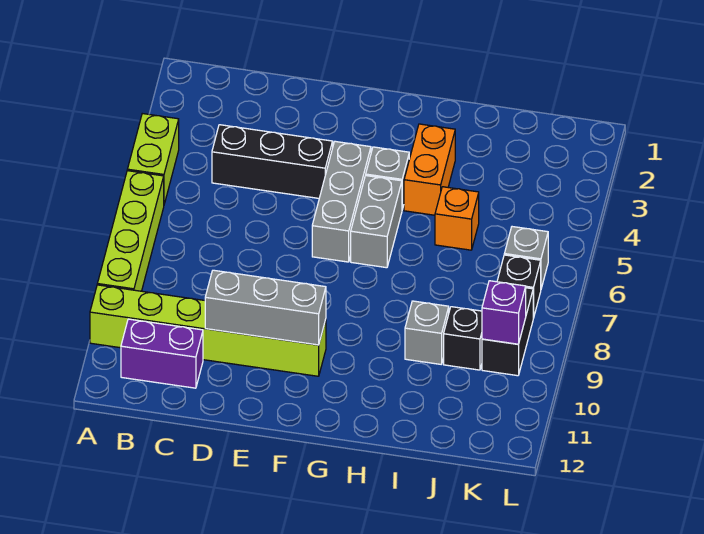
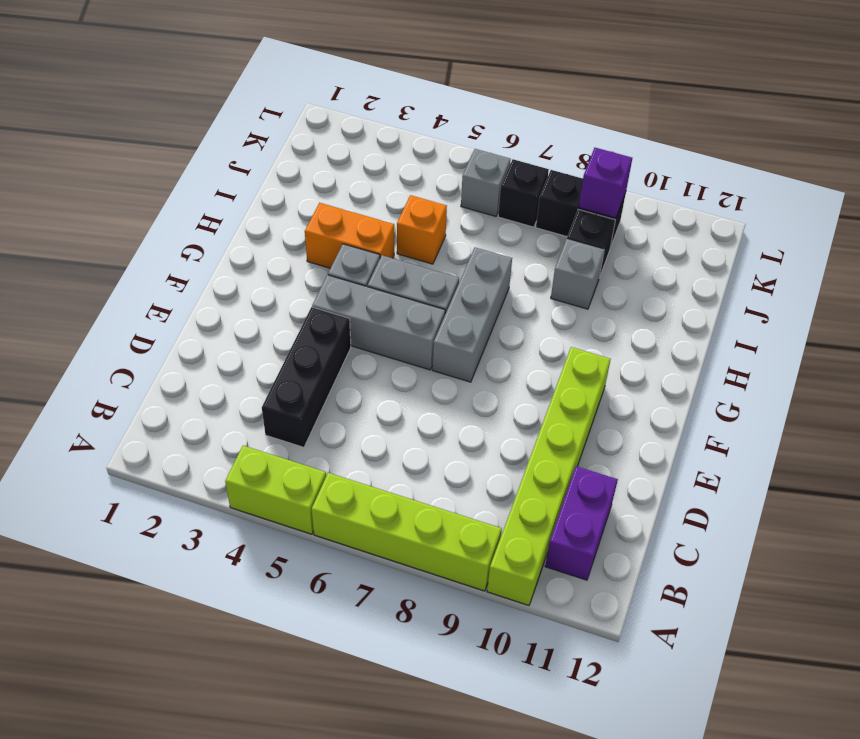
grey brick D10:F10 level 2 -> grey brick F7:H7 level 1

